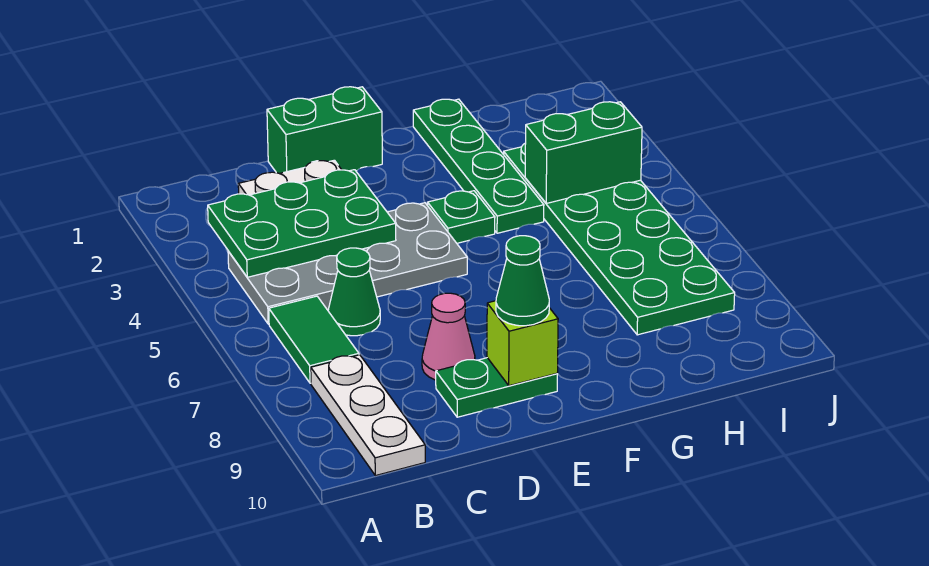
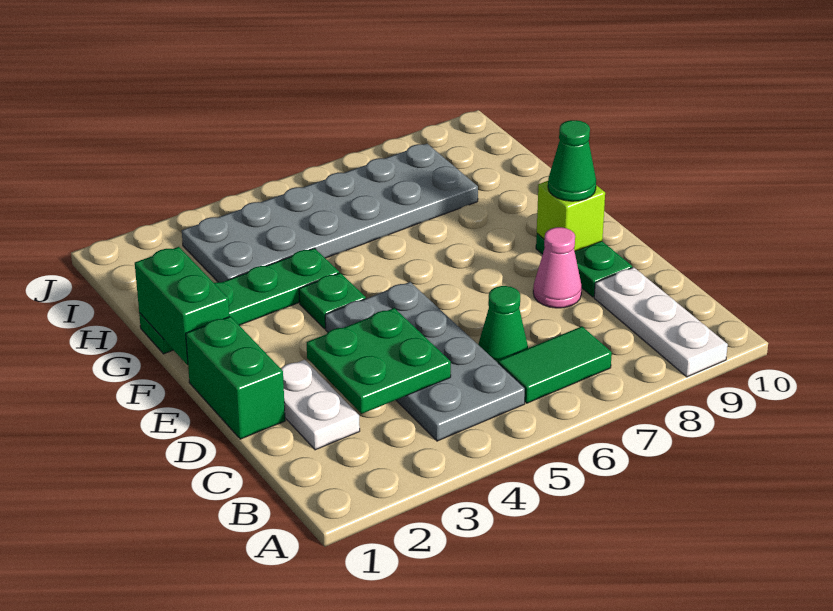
green plate B3:D4 level 2 -> green plate C3:D4 level 2
white plate B8:B10 level 1 -> white plate A9:C9 level 1
green plate H3:I8 level 1 -> grey plate H3:I8 level 1
green brick H4:I4 level 2 -> green brick F1:G1 level 2

